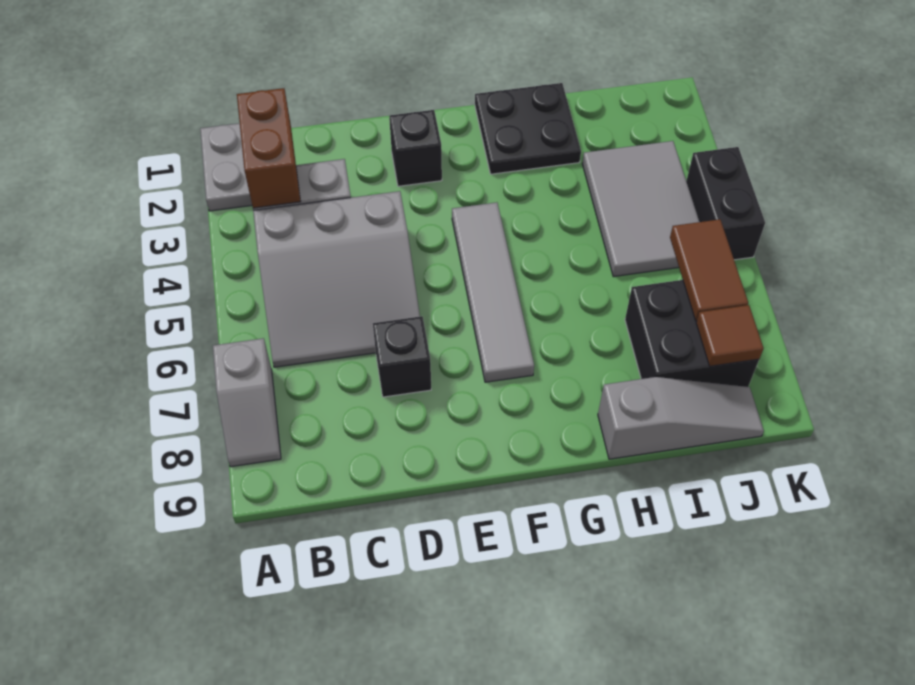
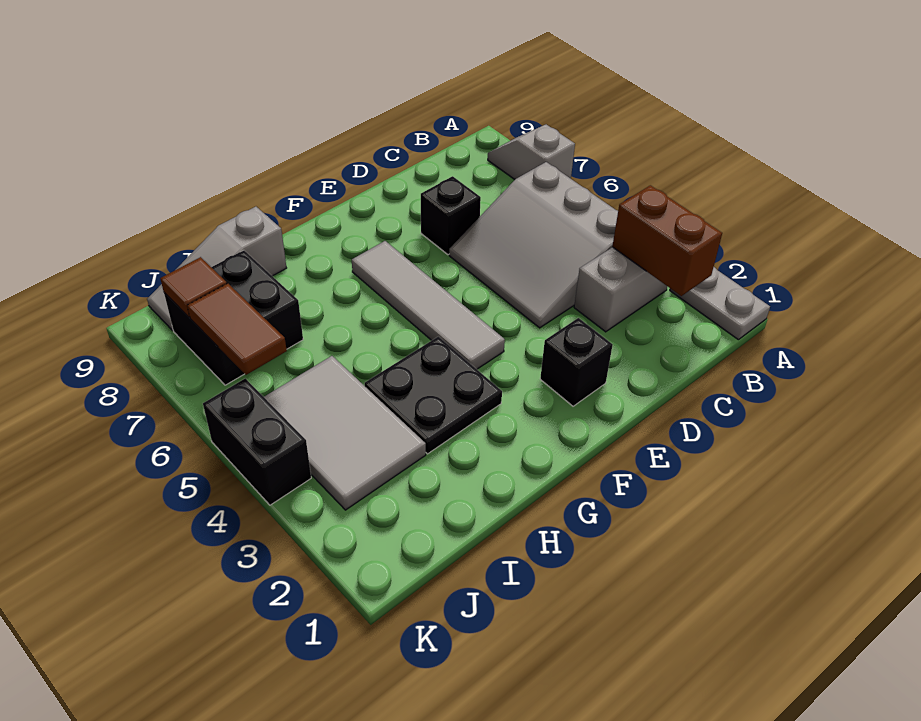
grey slope B4:D6 level 1 top 4 -> grey slope B4:D6 level 1 top B
black plate G1:H2 level 1 -> black plate G3:H4 level 1

